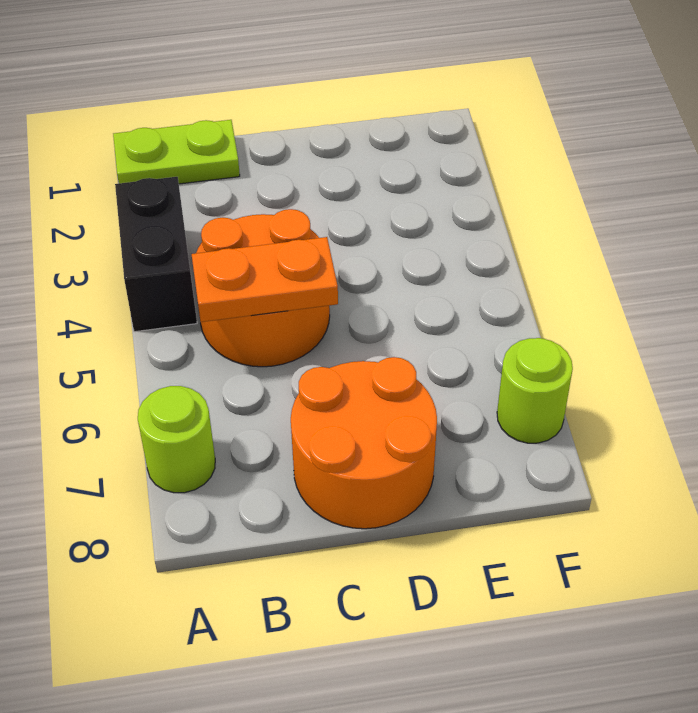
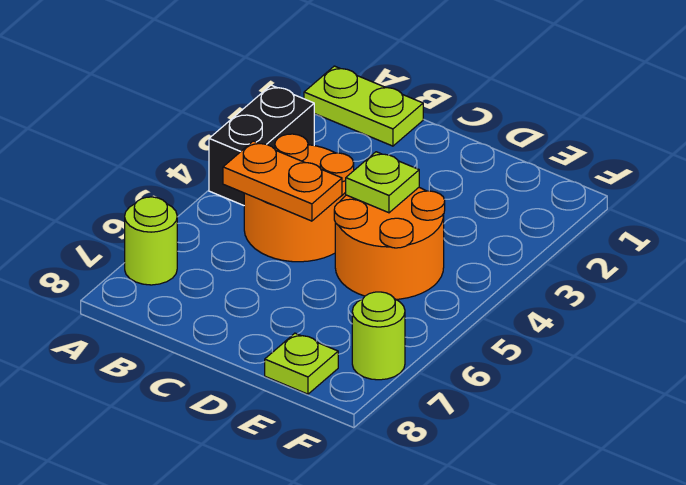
orange round brick C7:D8 level 1 -> orange round brick D4:E5 level 1
none -> lime plate D4 level 2
none -> lime plate E8 level 1

